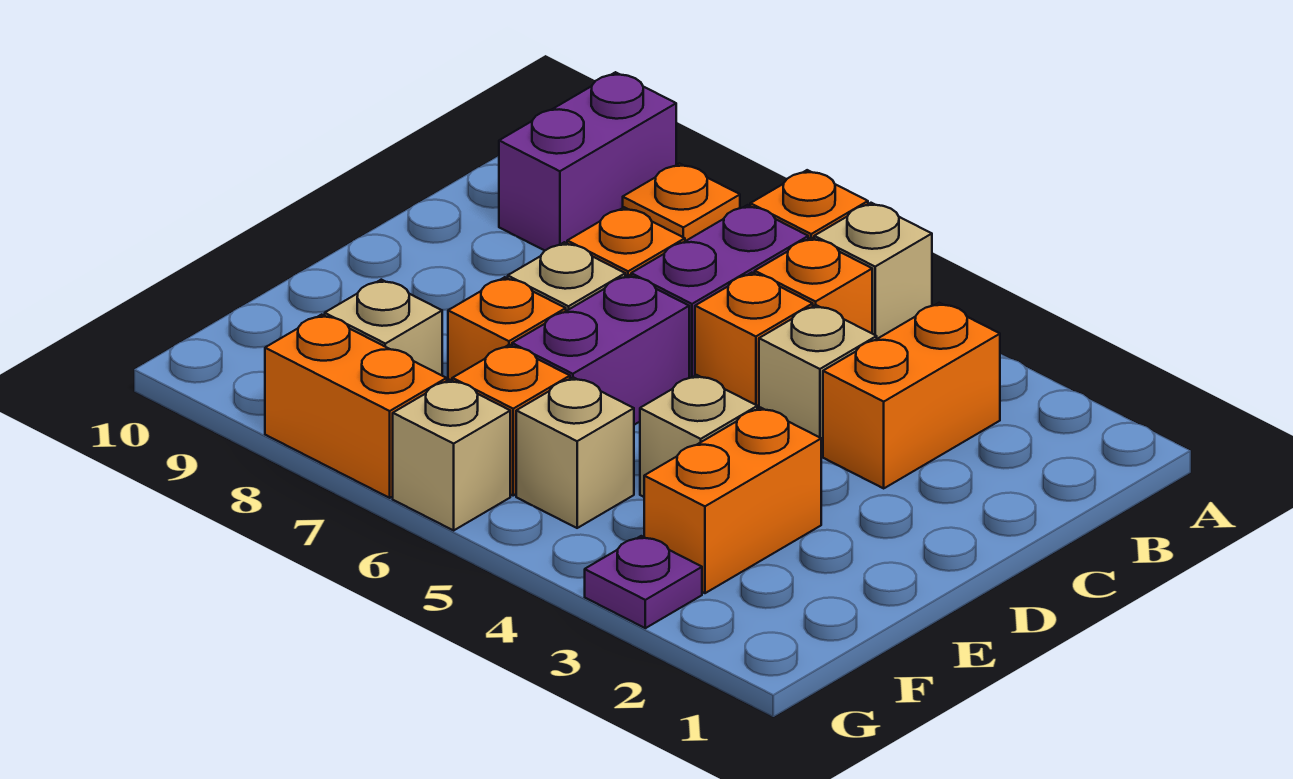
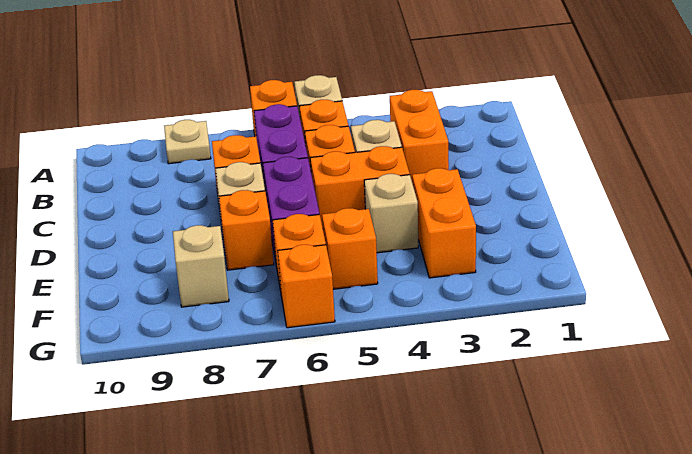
orange plate A8 level 1 -> tan plate A8 level 1
purple brick A9:B9 level 1 -> none
tan brick F5 level 1 -> orange brick F5 level 1
purple plate G3 level 1 -> none
tan brick G6 level 1 -> orange brick G6 level 1
orange brick G7:G8 level 1 -> orange brick D4:D5 level 1

